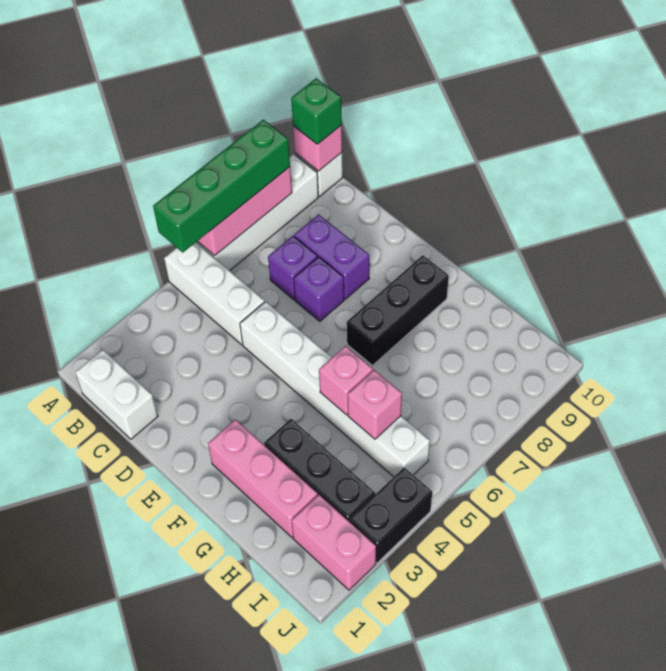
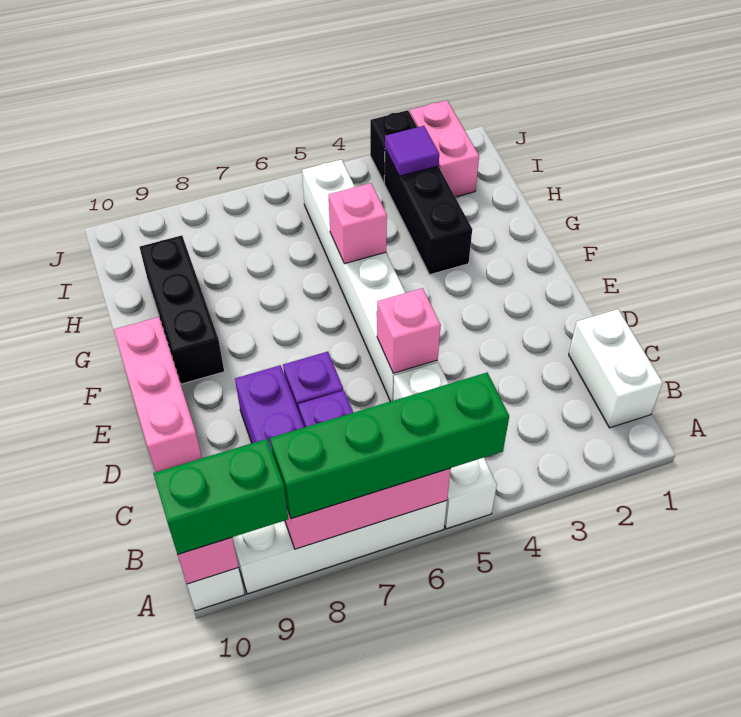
green brick A10 level 3 -> green brick A9:A10 level 3
pink brick F2:H2 level 1 -> pink brick D10:F10 level 1
black brick F7:F9 level 1 -> black brick F9:H9 level 1
pink brick H5 level 2 -> pink brick D5 level 2
none -> purple tile I3 level 2
black brick J3:J4 level 1 -> black brick J3 level 1

